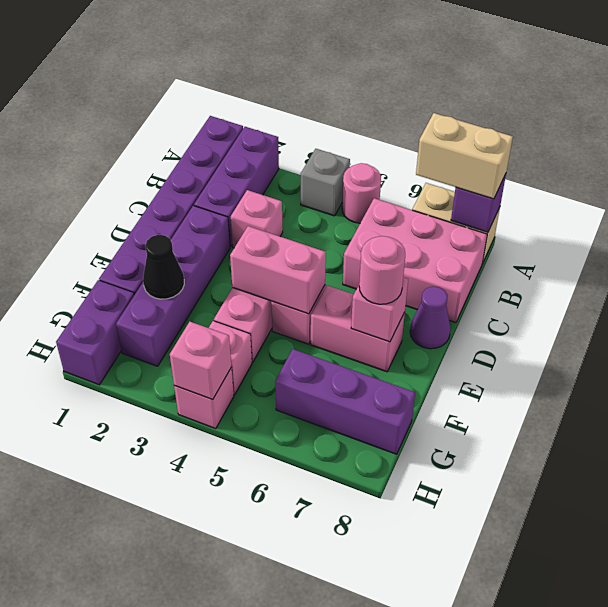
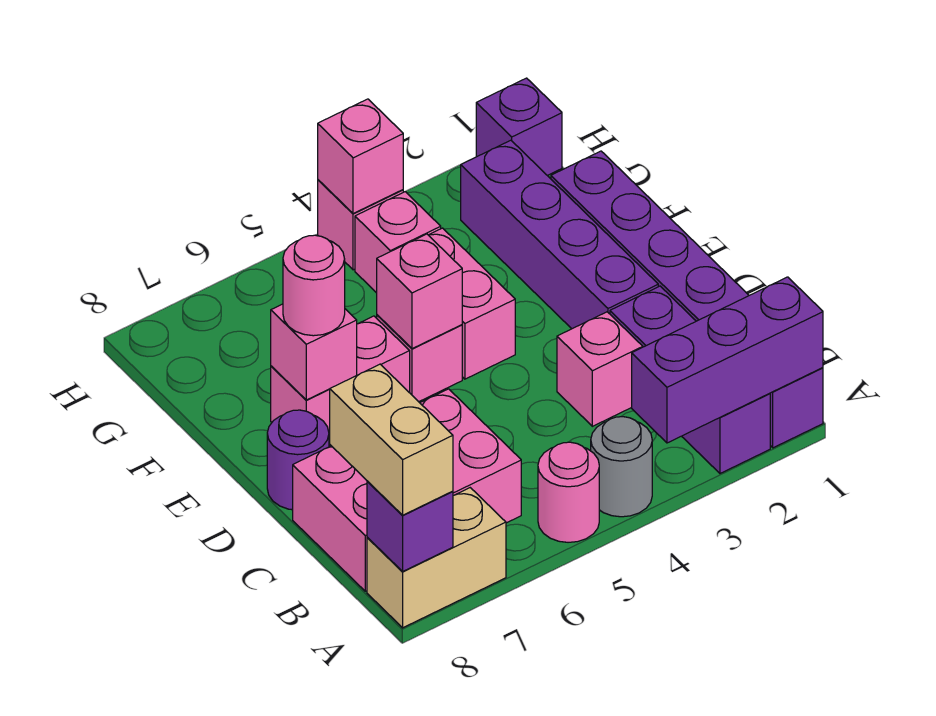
grey brick A4 level 1 -> grey round brick A4 level 1
tan brick A7:A8 level 3 -> tan brick A8:B8 level 3
purple cone D8 level 1 -> purple round brick D8 level 1
pink brick E4:E5 level 2 -> pink brick E5 level 2
black cone F2 level 2 -> none
purple brick G1:H1 level 1 -> purple brick H1 level 1
purple brick G6:G8 level 1 -> purple brick A1:A3 level 2

